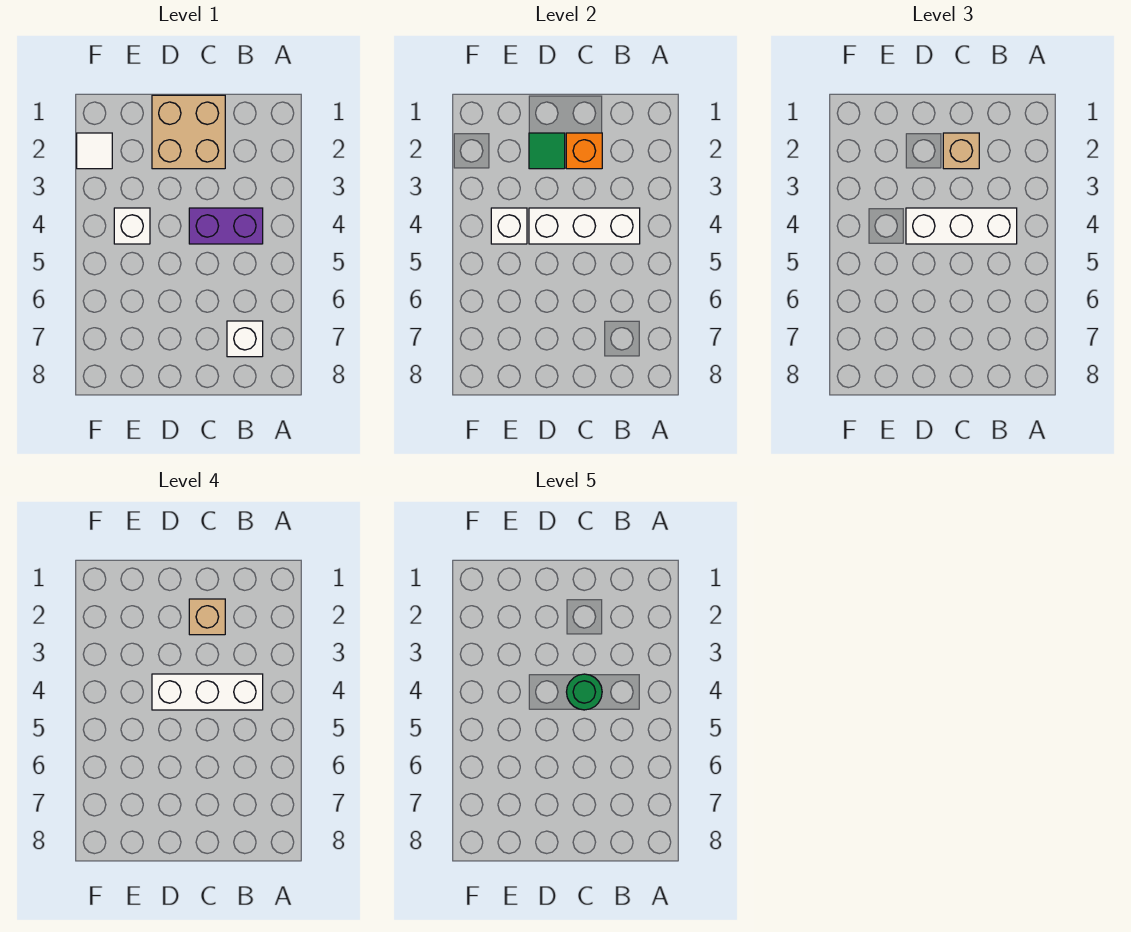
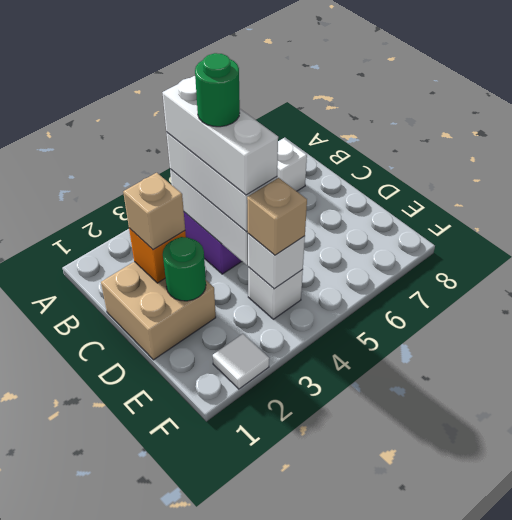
tan brick C2 level 4 -> tan brick E4 level 3
green tile D2 level 2 -> green round brick D2 level 2

